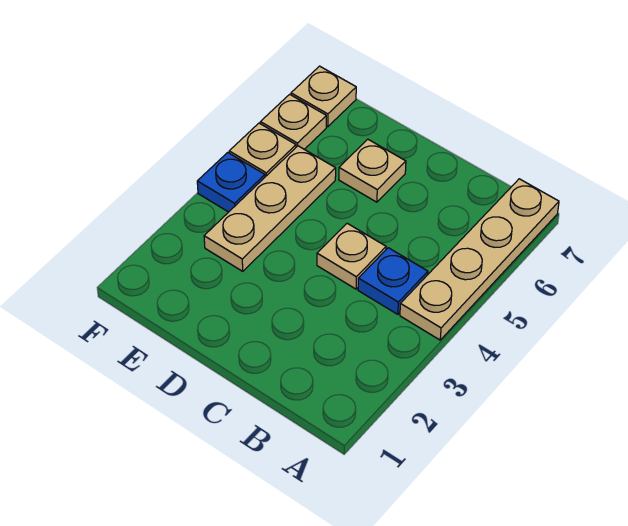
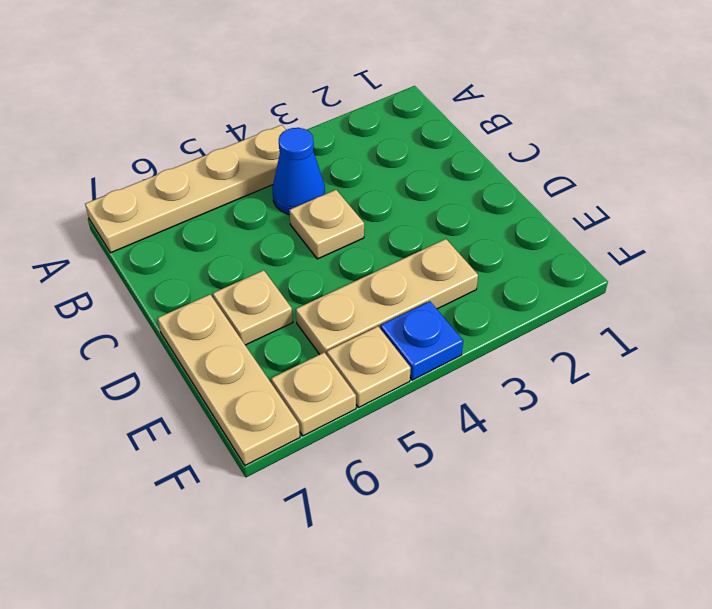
blue plate B4 level 1 -> blue cone B4 level 1
tan plate F7 level 1 -> tan plate D7:F7 level 1

